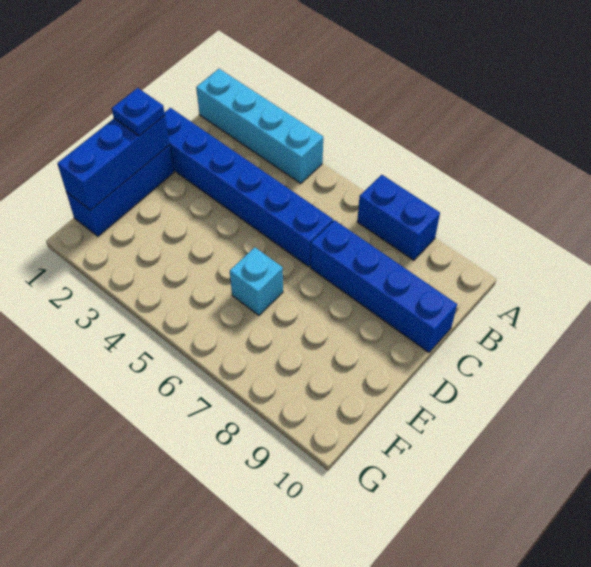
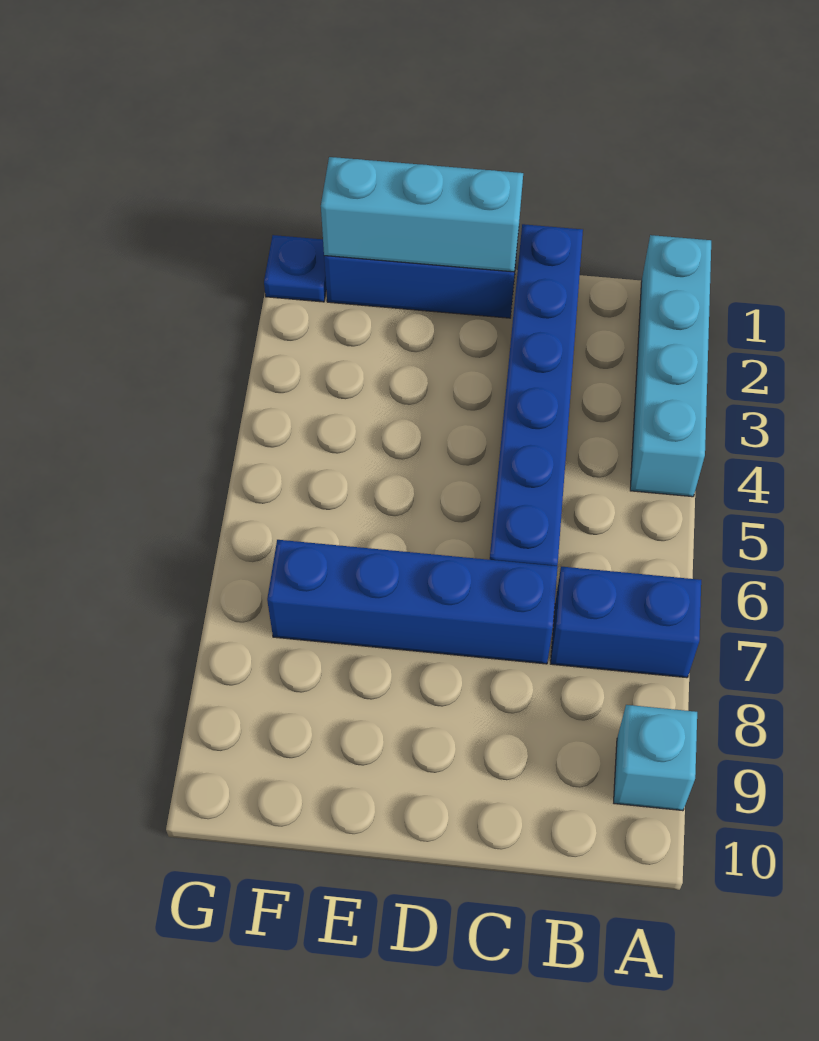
blue brick A7:A8 level 1 -> blue brick A7:B7 level 1
blue brick C7:C10 level 1 -> blue brick C7:F7 level 1
blue brick D1:F1 level 2 -> cyan brick D1:F1 level 2
blue plate D1 level 3 -> blue plate G1 level 1
cyan brick E6 level 1 -> cyan brick A9 level 1

